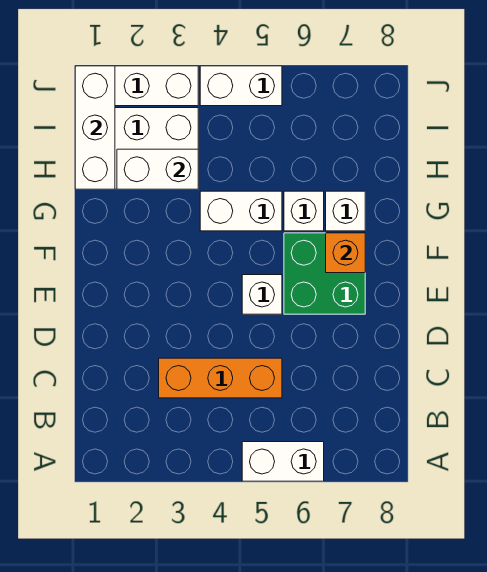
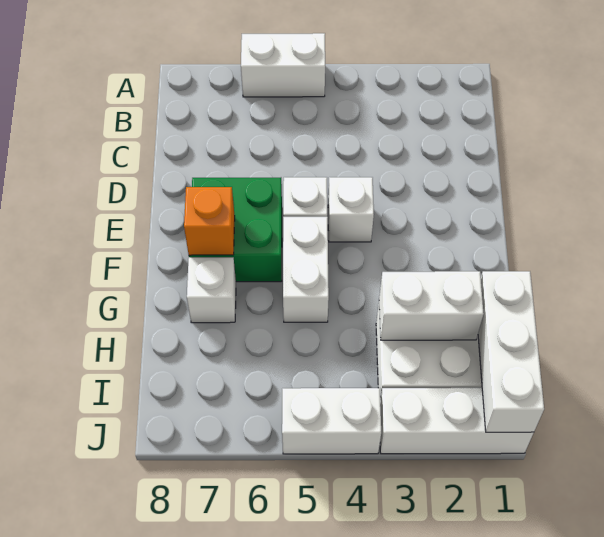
orange brick C3:C5 level 1 -> none
white brick G4:G5 level 1 -> white brick F5:G5 level 1
white brick G6 level 1 -> white brick E4 level 1

